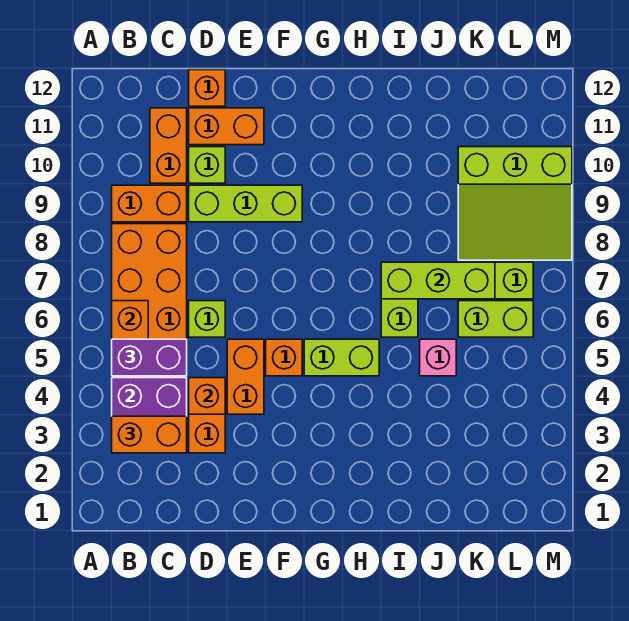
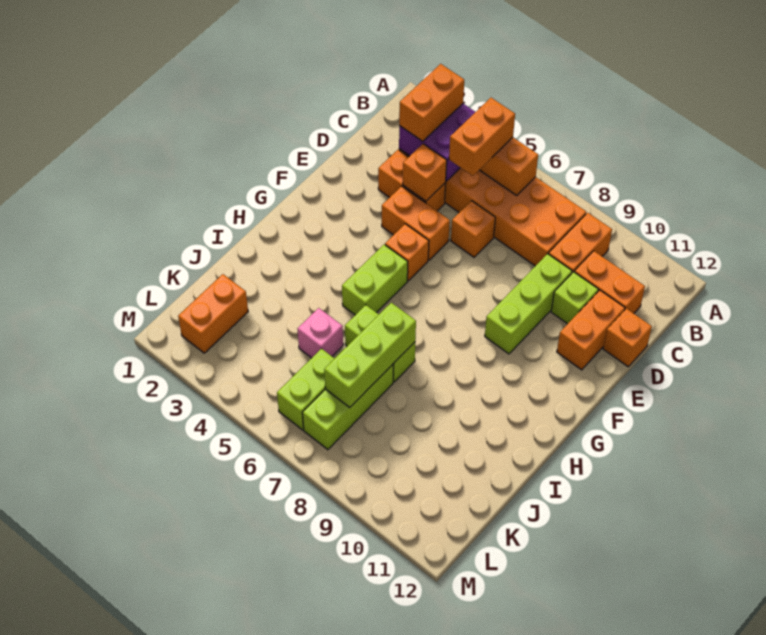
purple brick B5:C5 level 3 -> orange brick B5:C5 level 3
lime brick D6 level 1 -> orange brick D6 level 1
none -> orange brick K2:L2 level 1
lime slope K8:M10 level 1 top 10 -> none

